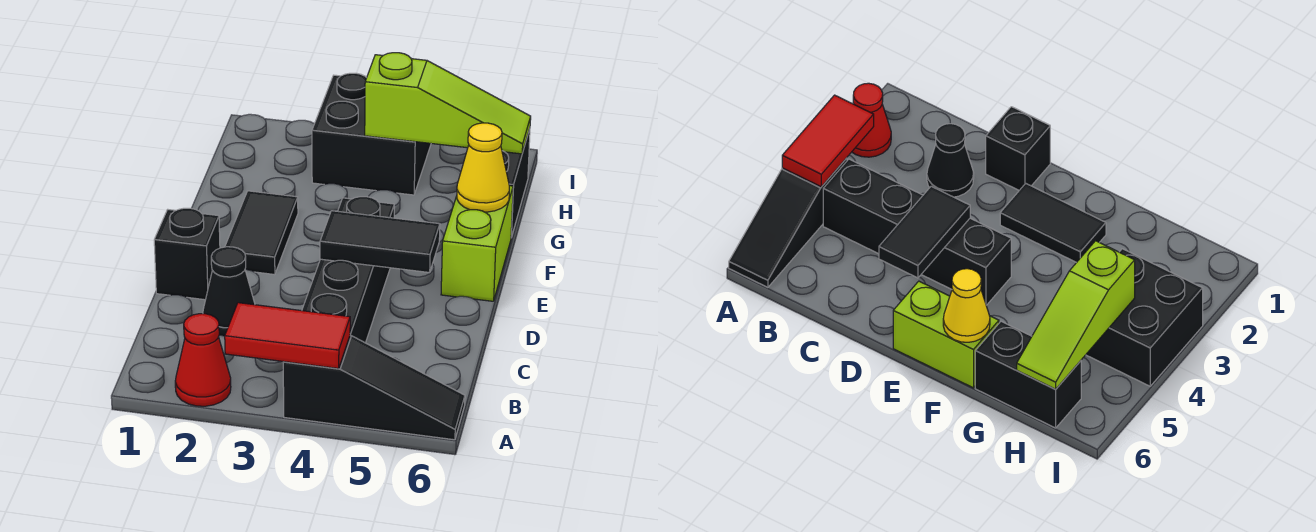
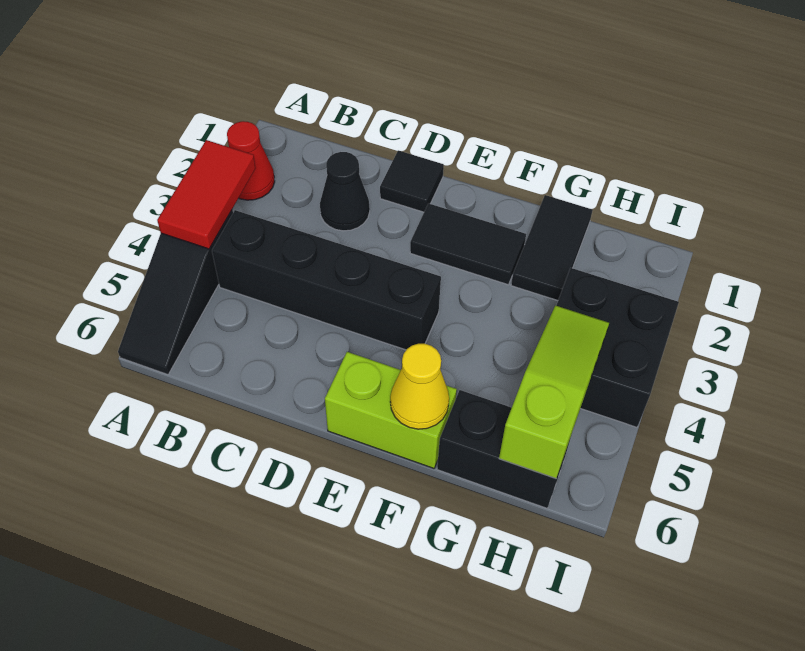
black brick D1 level 1 -> black tile D1 level 1
black tile D4:D5 level 2 -> black tile G1:G2 level 1
lime slope H4:H6 level 2 top 4 -> lime slope H4:H6 level 2 top 6

